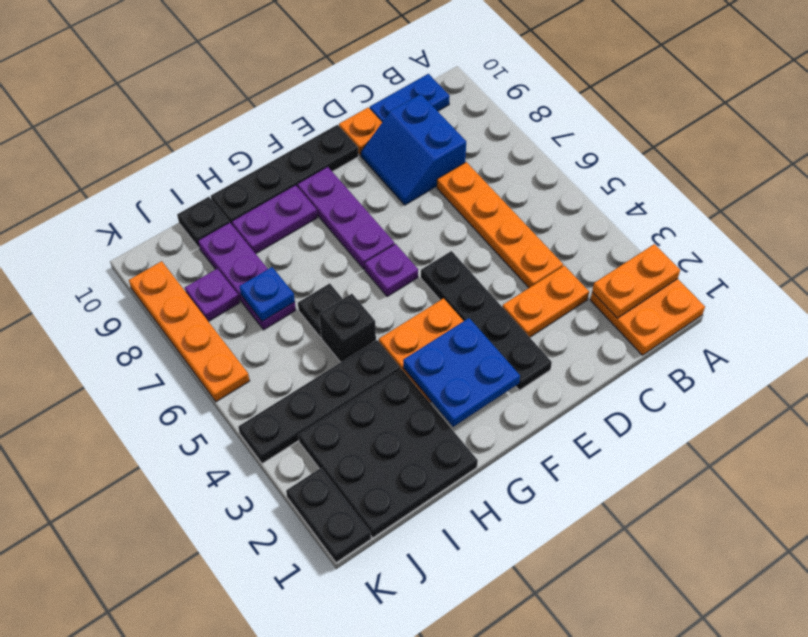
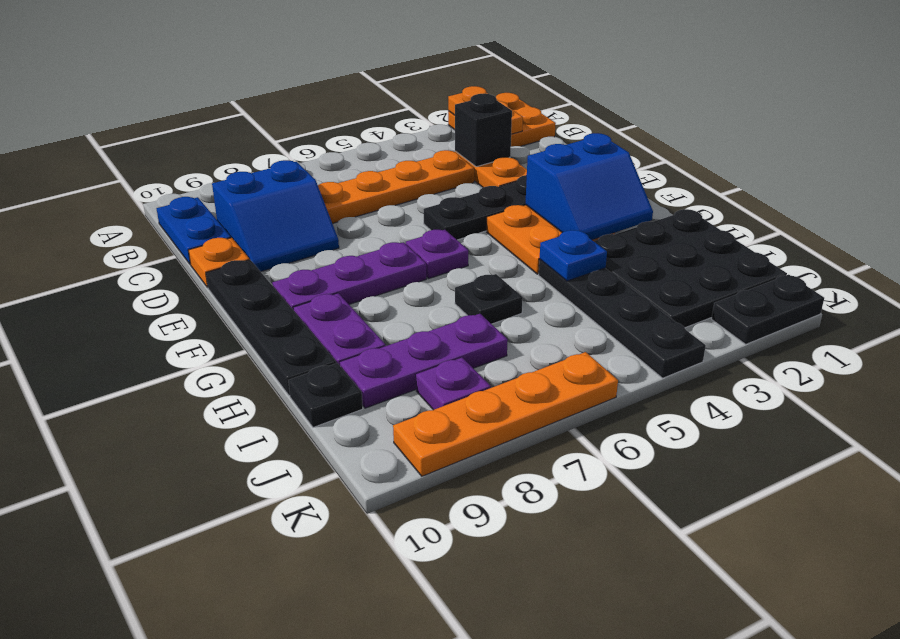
blue plate F2:G3 level 2 -> blue slope F2:G3 level 2 top F
black brick H5 level 1 -> black brick C3 level 2
blue plate I7 level 2 -> blue plate H4 level 2

